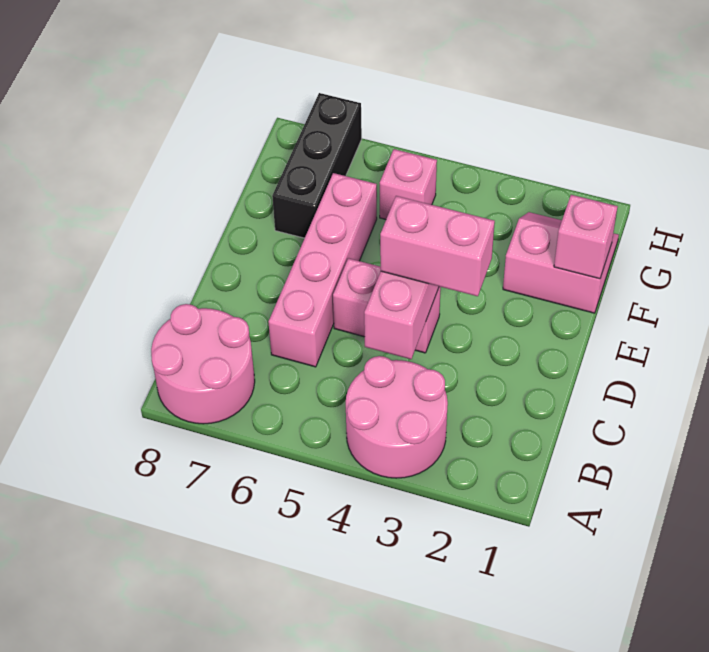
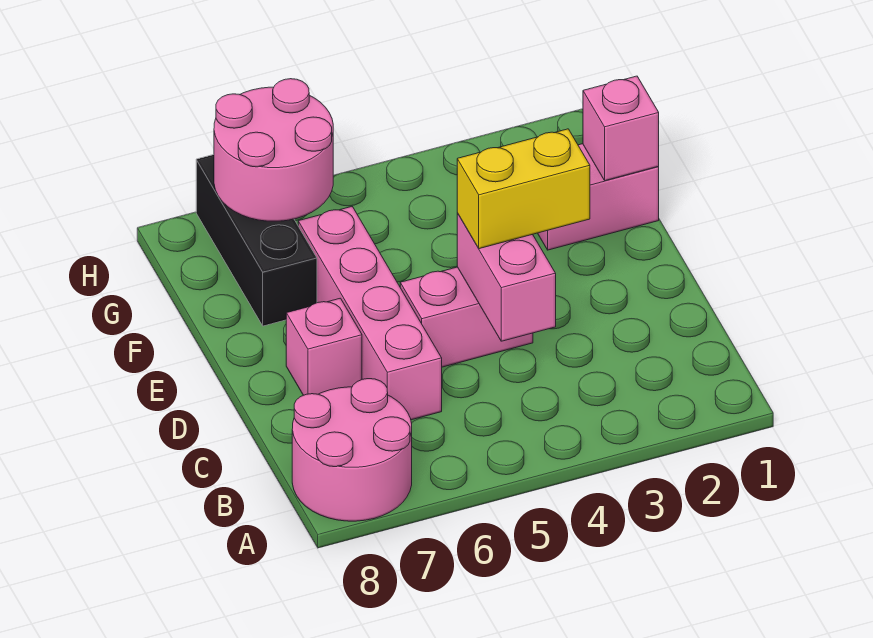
pink round brick A3:B4 level 1 -> pink round brick G6:H7 level 2
pink brick D3:D4 level 3 -> yellow brick D3:D4 level 3
pink brick G5 level 1 -> pink brick D7 level 1

